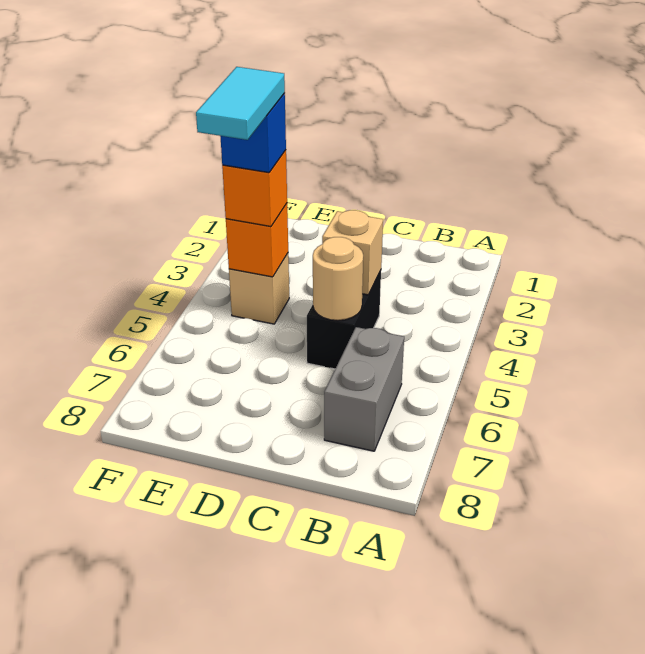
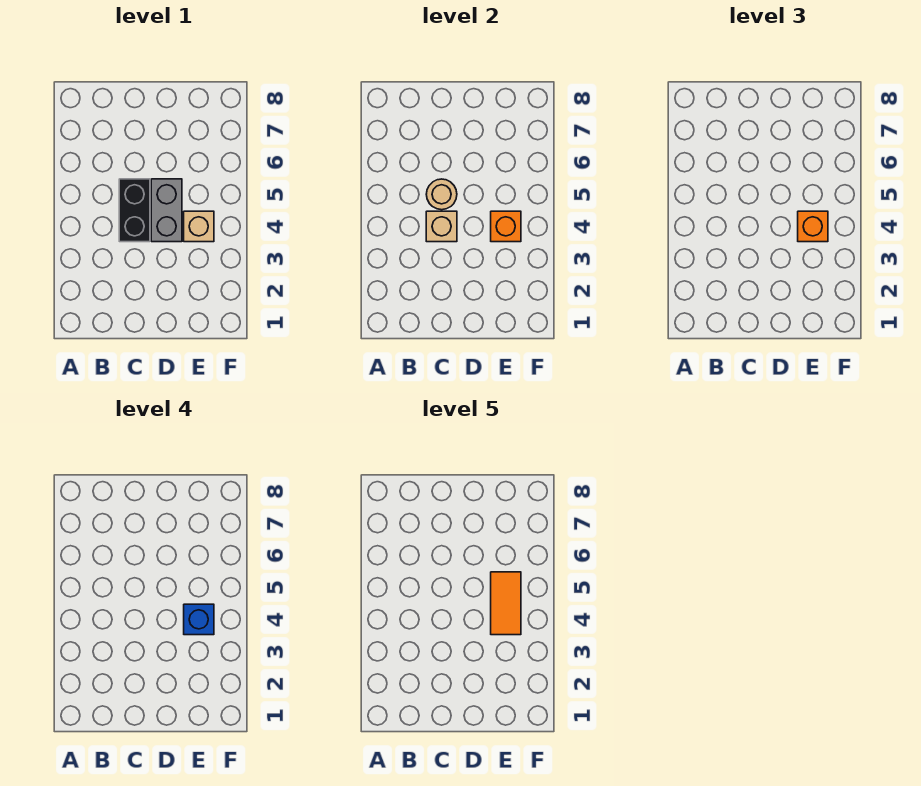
grey brick B6:B7 level 1 -> grey brick D4:D5 level 1
cyan tile E4:E5 level 5 -> orange tile E4:E5 level 5

